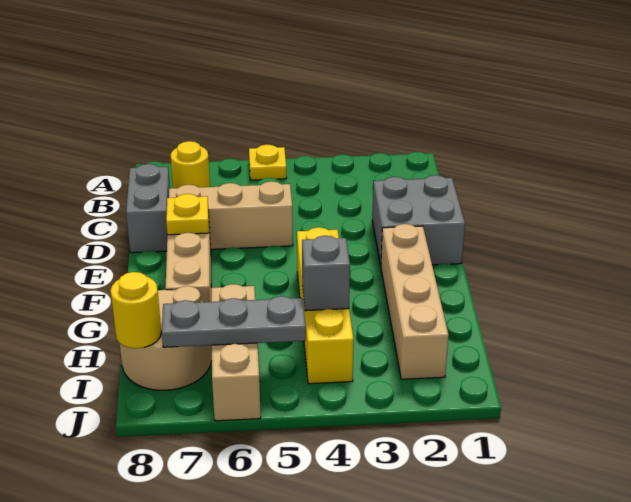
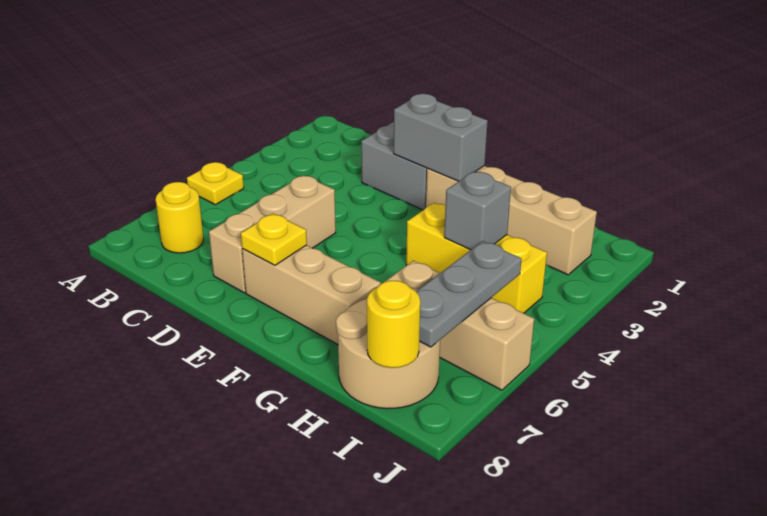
grey brick C8:D8 level 1 -> grey brick E2:F2 level 2
yellow brick F4:I4 level 1 -> yellow brick G4:I4 level 1

